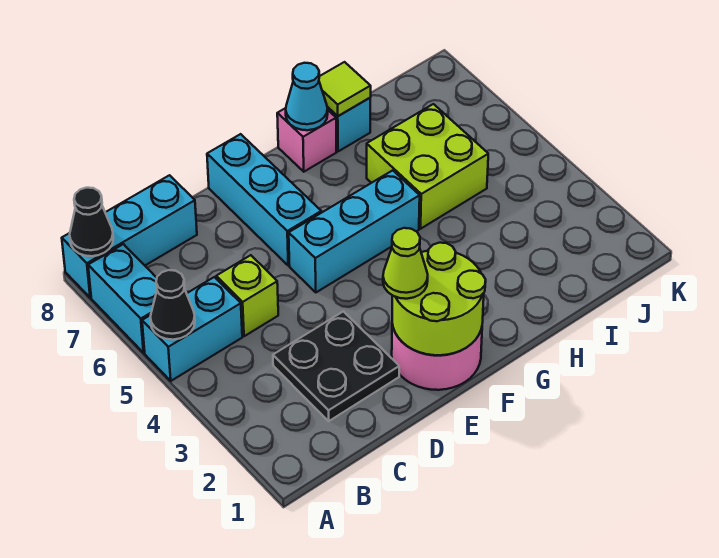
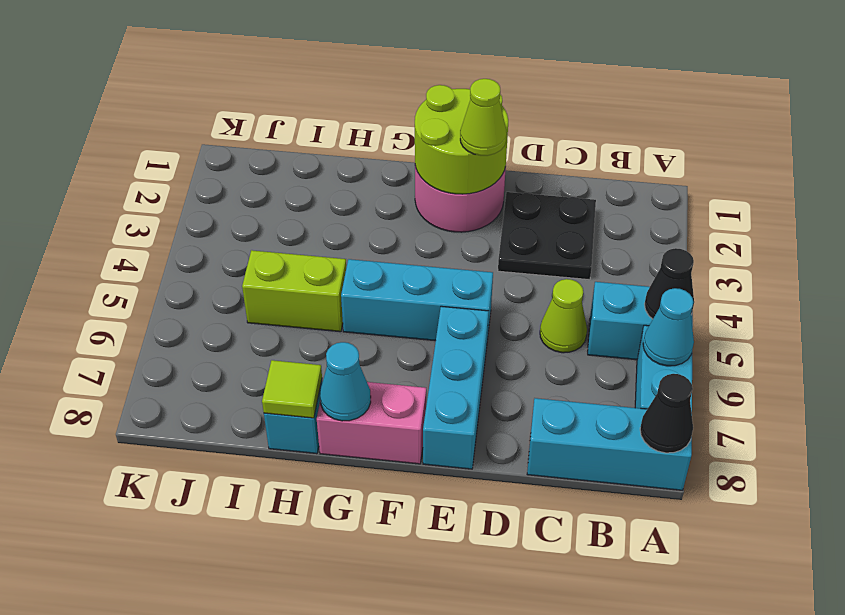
none -> cyan cone A6 level 2
lime brick C5 level 1 -> lime cone C5 level 1
pink brick G8 level 1 -> pink brick F8:G8 level 1
lime brick H5:I6 level 1 -> lime brick H5:I5 level 1

